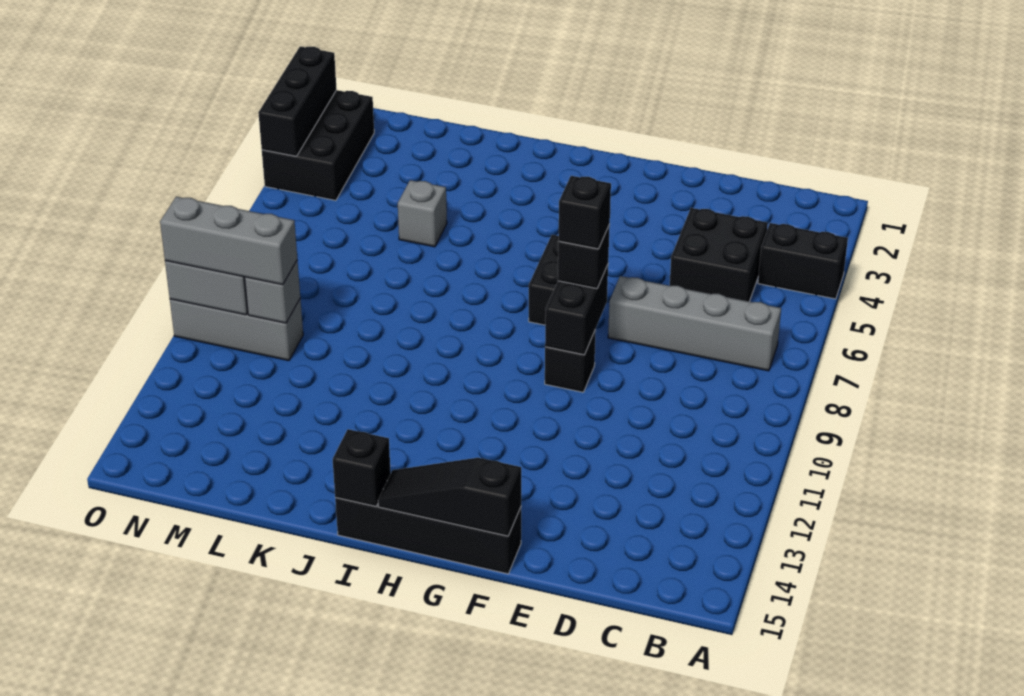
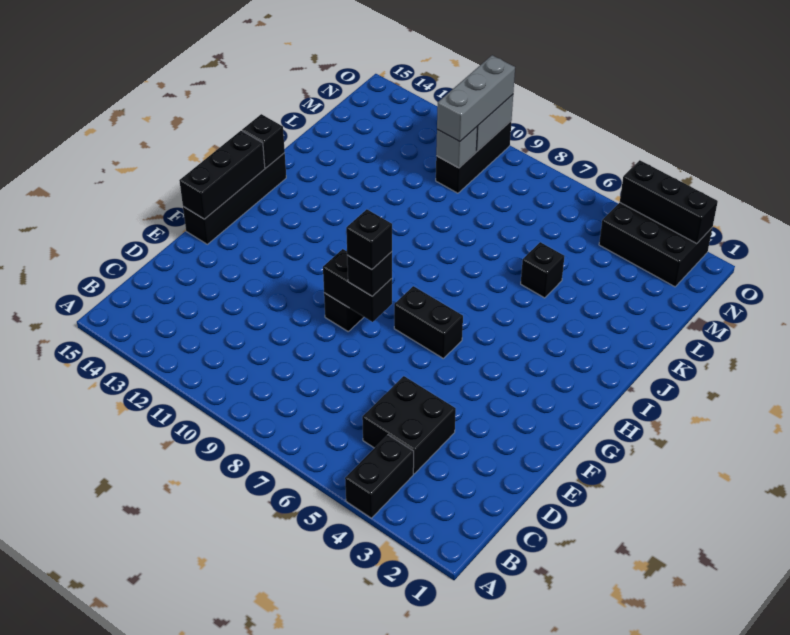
grey brick B7:E7 level 1 -> none
black slope F15:H15 level 2 top F -> black brick F15:H15 level 2
grey brick K5 level 1 -> black brick K5 level 1
grey brick M10:O10 level 1 -> black brick M10:O10 level 1

